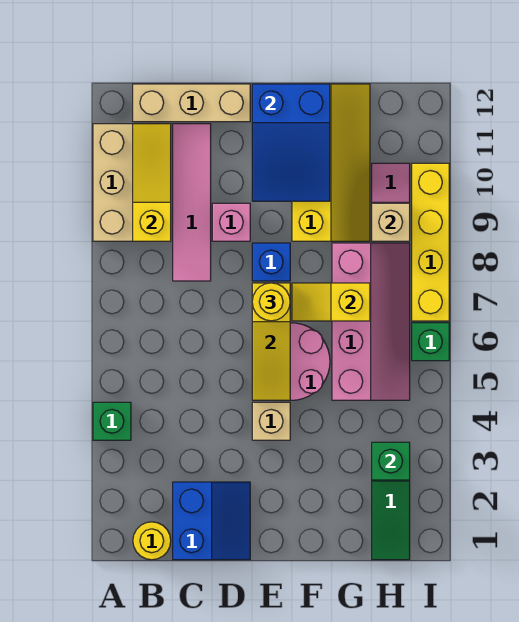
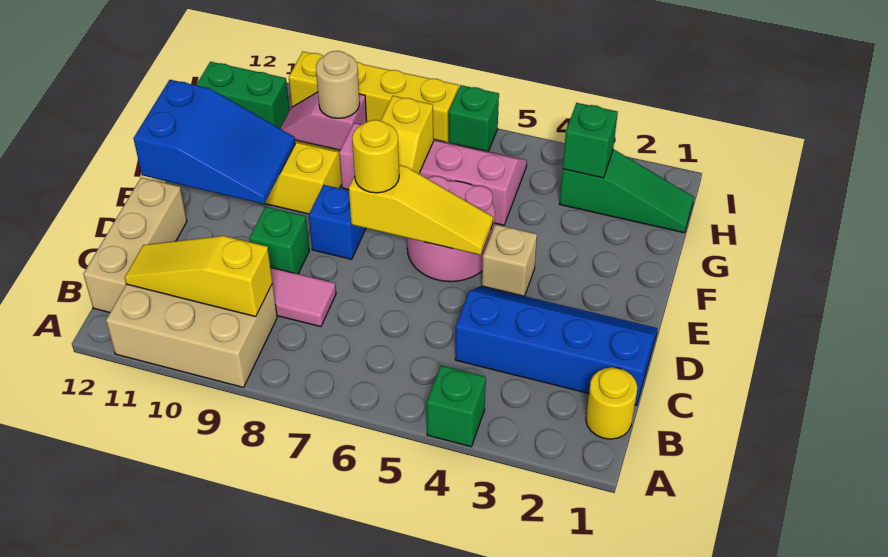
blue slope C1:D2 level 1 top C -> blue slope C1:D4 level 1 top C
pink brick D9 level 1 -> green brick D9 level 1
tan brick H9 level 2 -> tan round brick H9 level 2
none -> green brick H11:H12 level 1

